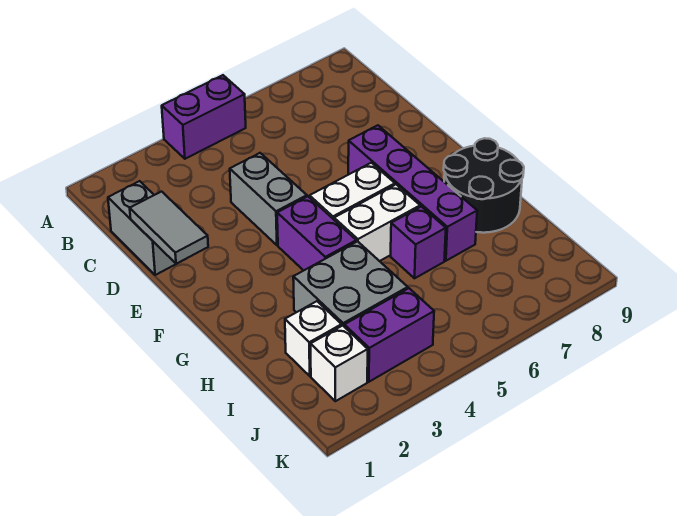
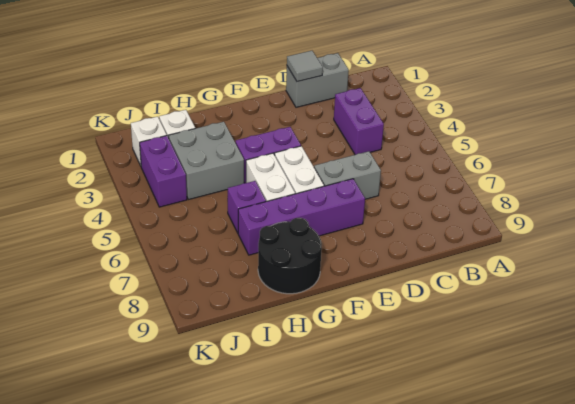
purple brick A4:A5 level 1 -> purple brick C3:C4 level 1
grey tile D1:E1 level 2 -> grey tile D1 level 2
grey brick D4:E4 level 1 -> grey brick D6:E6 level 1

